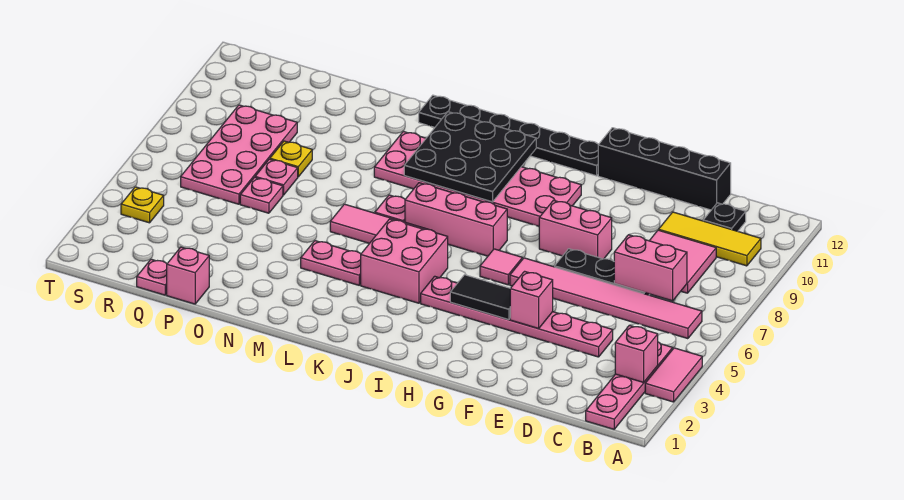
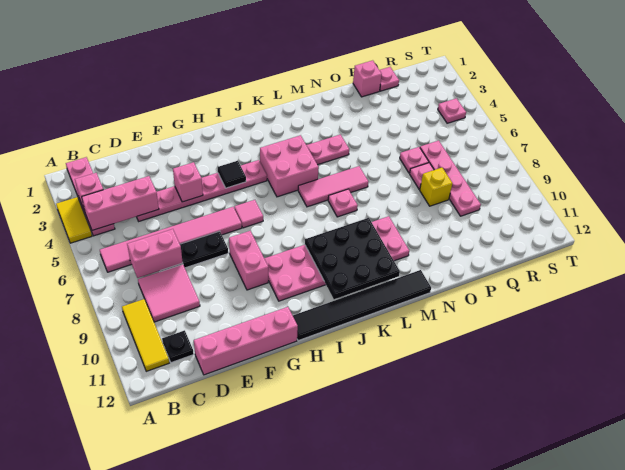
pink tile A3:A4 level 1 -> yellow tile A3:A4 level 1
yellow tile B10:D10 level 1 -> yellow tile B9:B11 level 1
black brick D12:G12 level 1 -> pink brick D12:G12 level 1
pink brick F8:G8 level 1 -> pink brick G8:G9 level 1
black tile G4:H4 level 2 -> black tile H4 level 2
black plate H12:M12 level 1 -> black tile H12:M12 level 1
pink brick I7:K7 level 1 -> pink brick B4:D4 level 2
yellow plate P8 level 1 -> yellow brick P8 level 1
pink plate Q6:R9 level 1 -> pink plate Q6:Q9 level 1
yellow plate S4 level 1 -> pink plate S4 level 1

